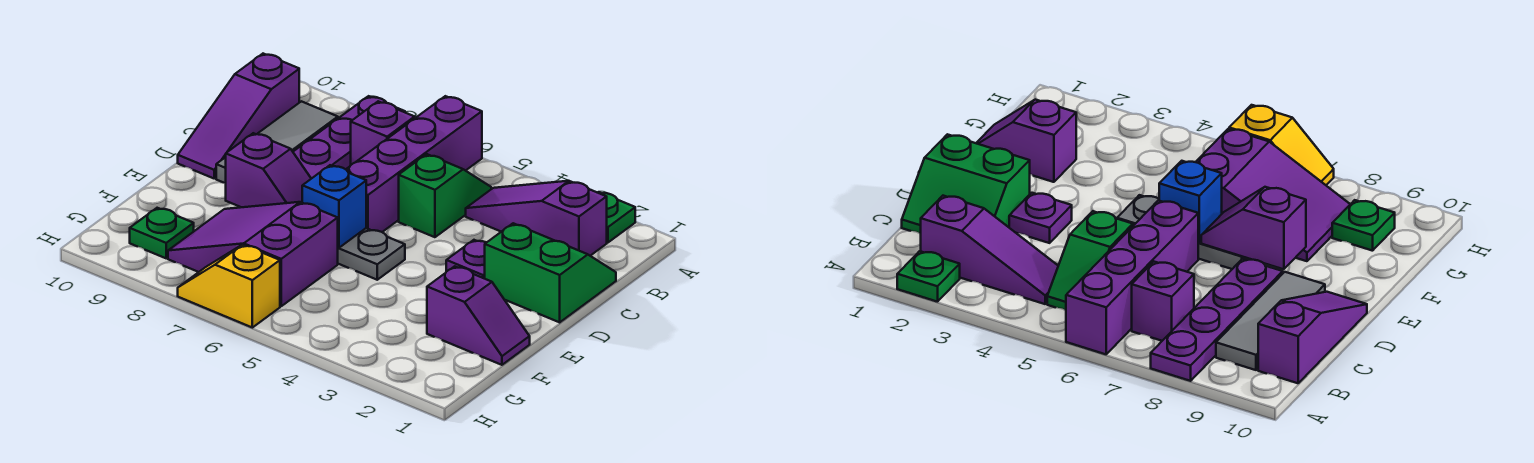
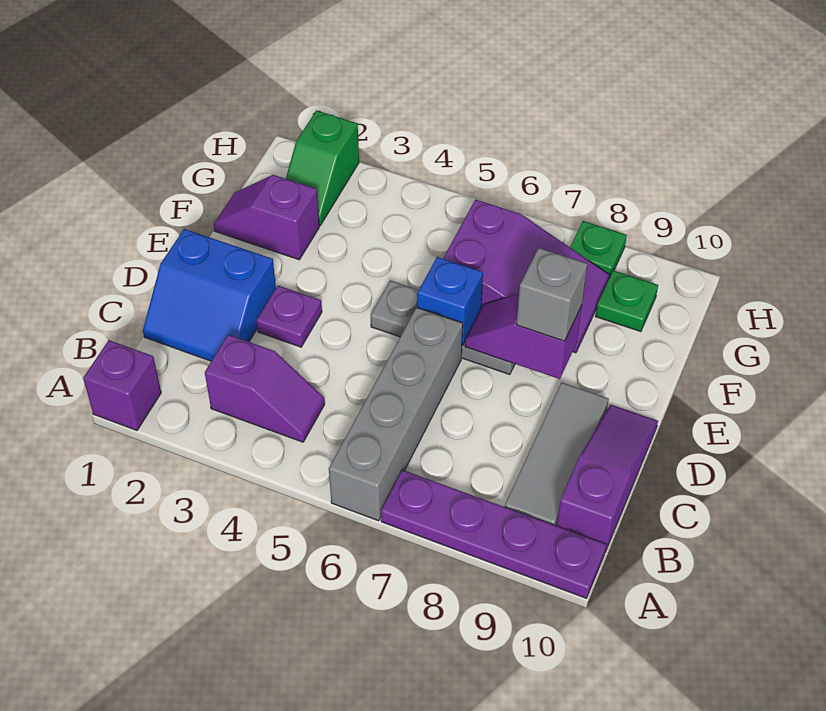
green plate A2 level 1 -> green plate H8 level 1
purple brick A6:D6 level 1 -> grey brick A6:D6 level 1
purple plate A8:D8 level 1 -> purple plate A7:A10 level 1
purple slope B2:B4 level 1 top 2 -> purple slope B3:B4 level 1 top 3
green slope B5:C5 level 1 top C -> green slope G2:H2 level 1 top H
purple brick B7 level 1 -> purple brick A1 level 1
green slope C1:D2 level 1 top D -> blue slope C1:D2 level 1 top D
none -> grey brick E8 level 3
yellow slope H6:H7 level 1 top 6 -> none

